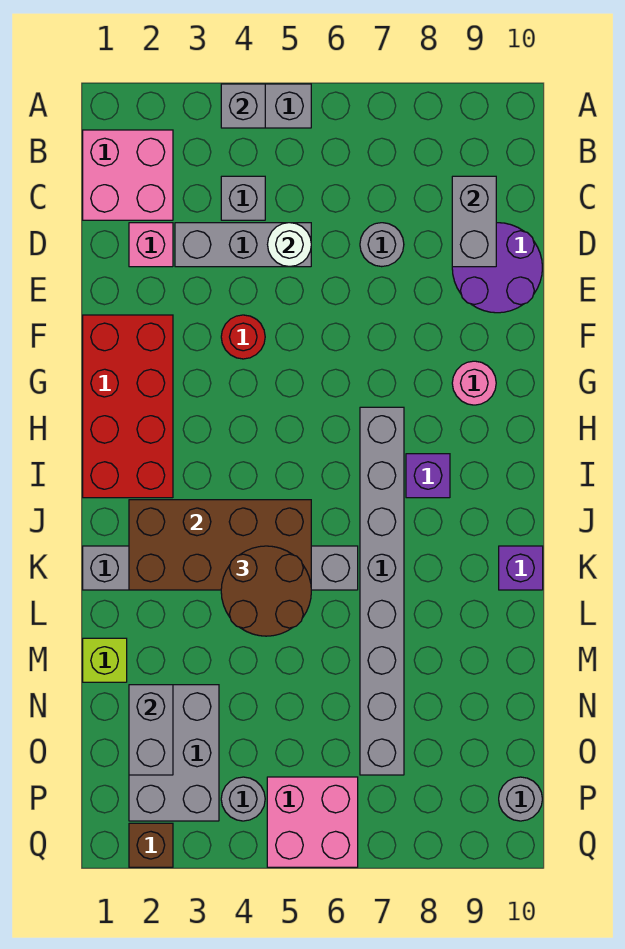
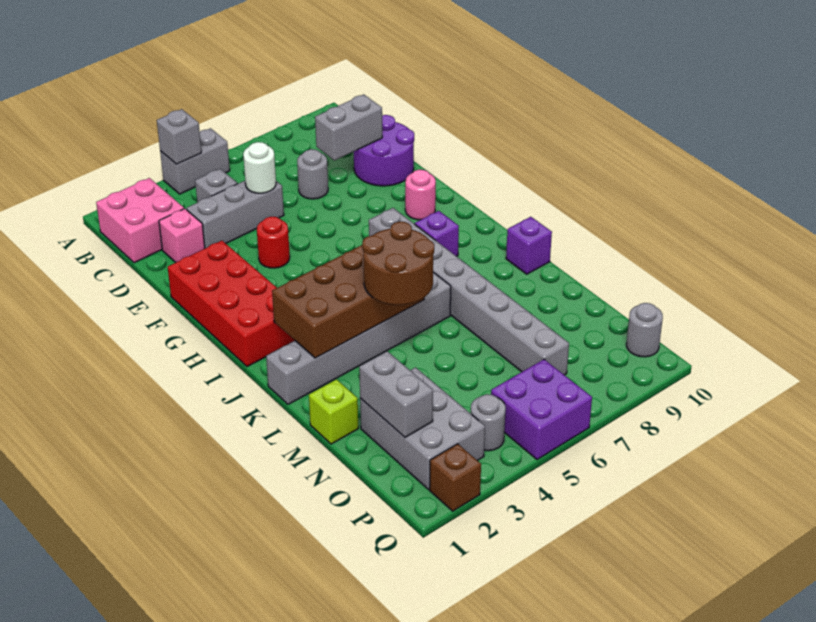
grey brick C9:D9 level 2 -> grey brick D8:D9 level 2
pink brick P5:Q6 level 1 -> purple brick P5:Q6 level 1

